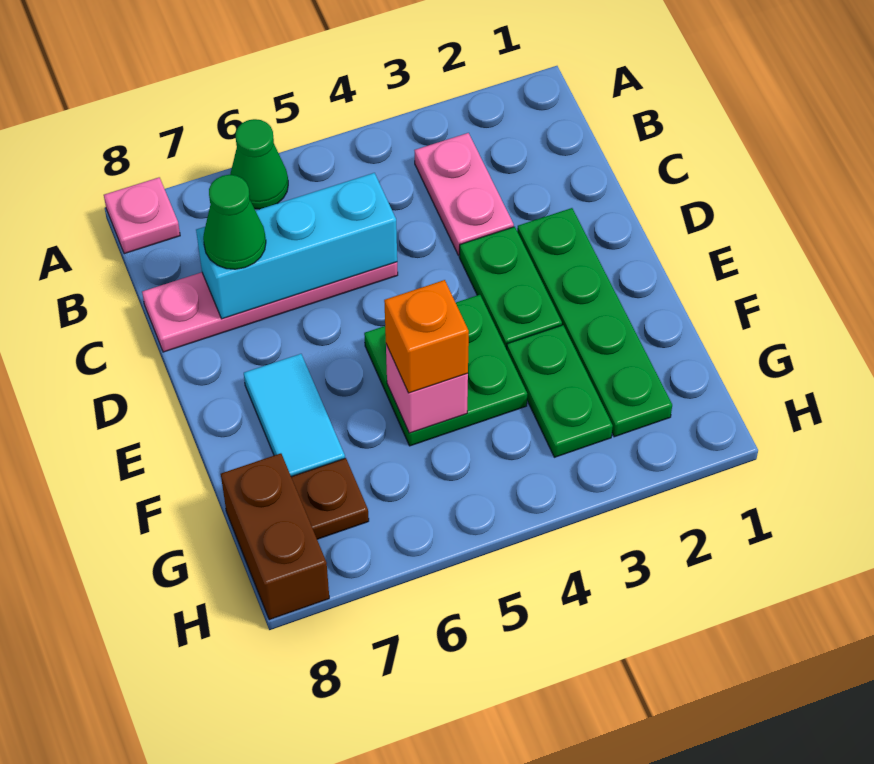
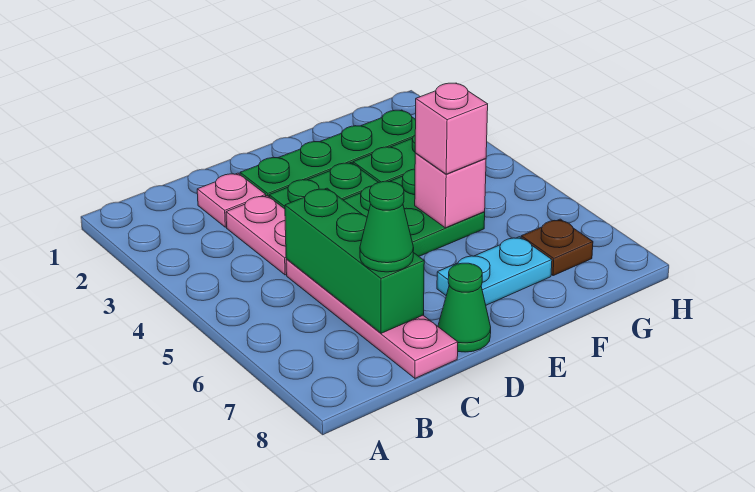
green cone A6 level 1 -> green cone D8 level 1
pink plate A8 level 1 -> pink plate C2 level 1
pink plate B3:C3 level 1 -> pink plate C3:C4 level 1
cyan brick C5:C7 level 2 -> green brick C5:C7 level 2
cyan tile E7:F7 level 1 -> cyan plate E7:F7 level 1
orange brick F5 level 3 -> pink brick F5 level 3
brown brick G8:H8 level 1 -> none

